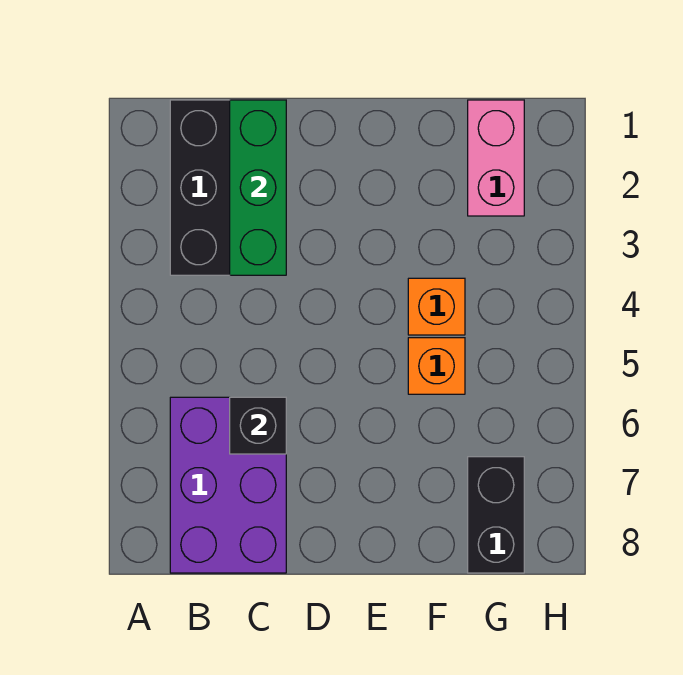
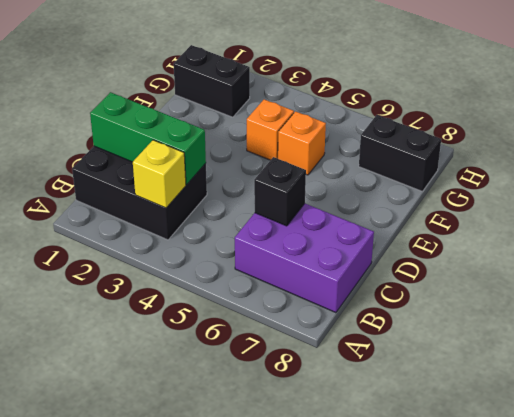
none -> yellow brick B3 level 2
pink brick G1:G2 level 1 -> black brick G1:G2 level 1

